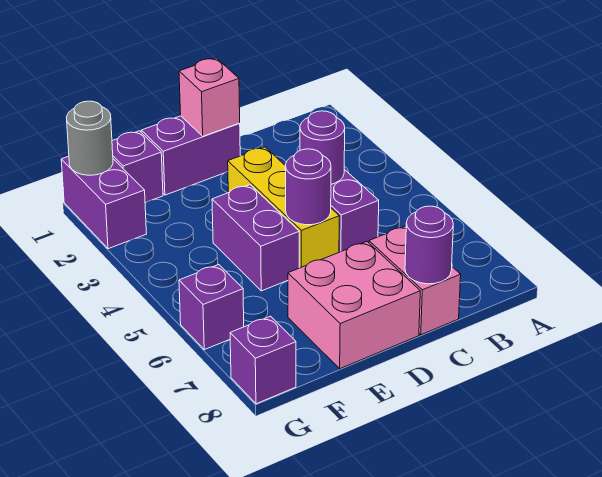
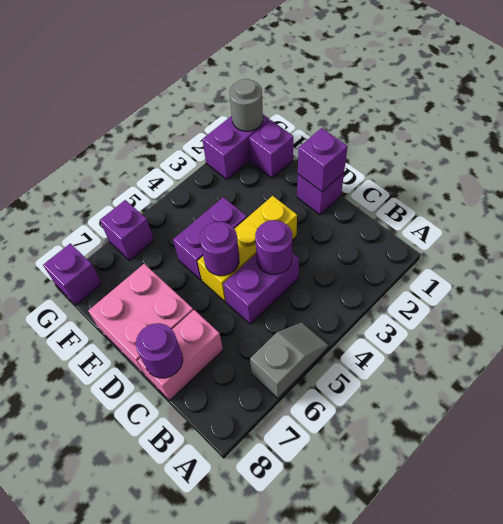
none -> grey slope A5:A6 level 1 top 6
purple brick D1:E1 level 1 -> purple brick D1 level 1
pink brick D1 level 2 -> purple brick D1 level 2

